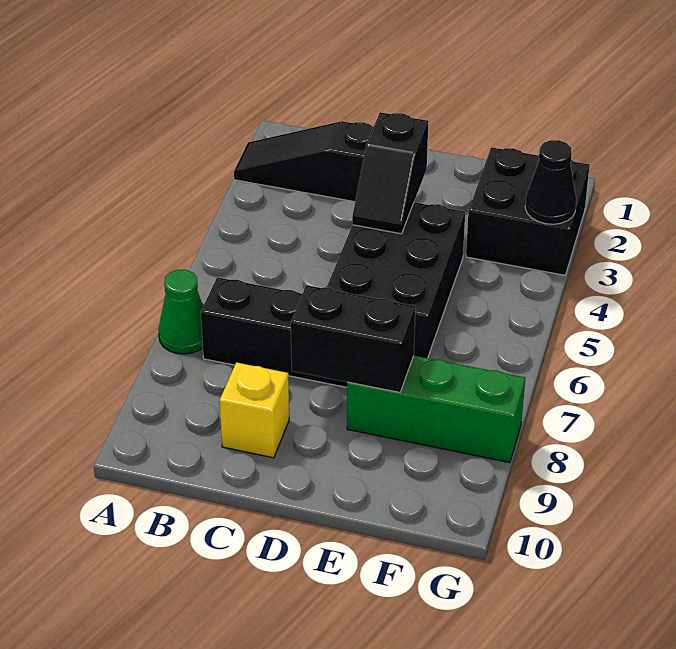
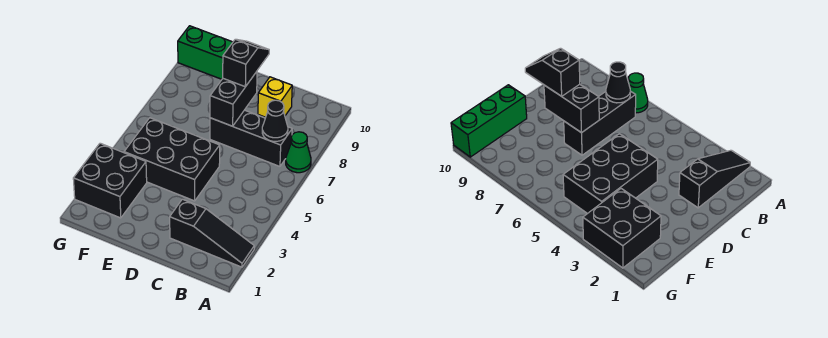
black slope D3:D4 level 2 top 3 -> black slope D8:D9 level 3 top 8
black brick D4:E6 level 1 -> black brick D4:F5 level 1
black brick D8:E8 level 2 -> black brick D7:D8 level 2
green brick E8:G8 level 1 -> green brick E10:G10 level 1
black cone G3 level 2 -> black cone B7 level 2

